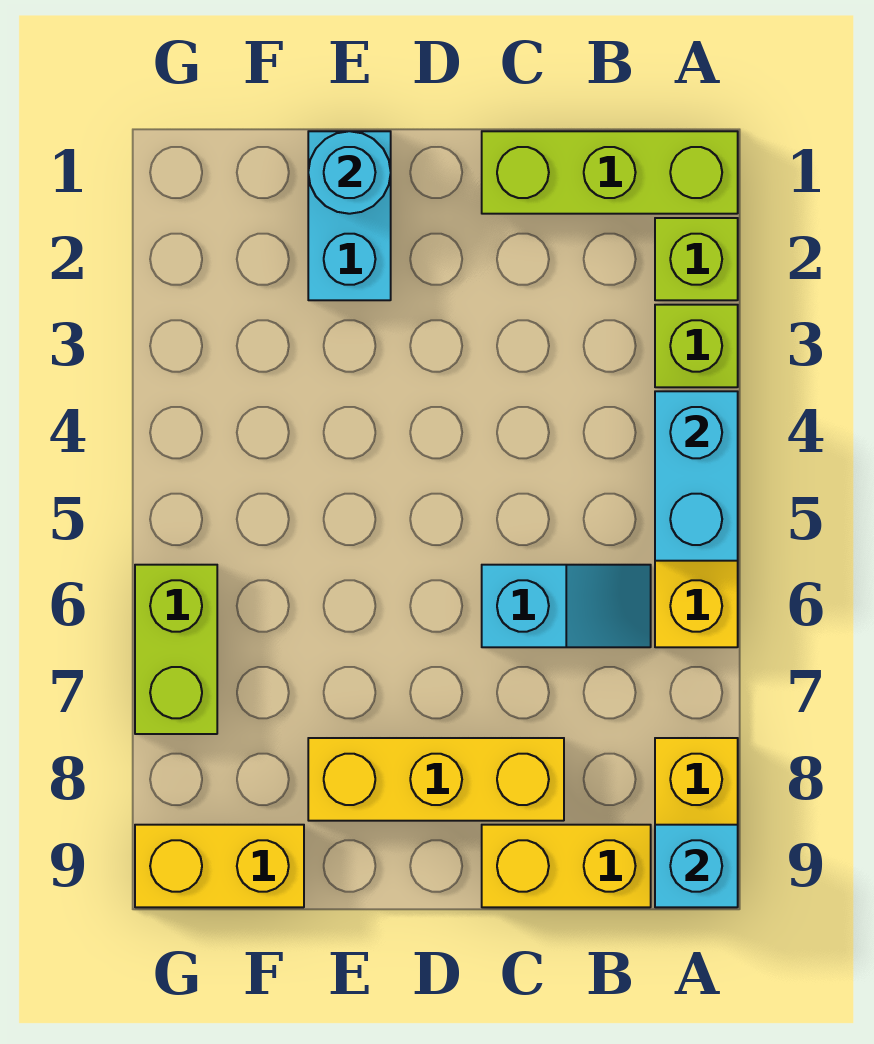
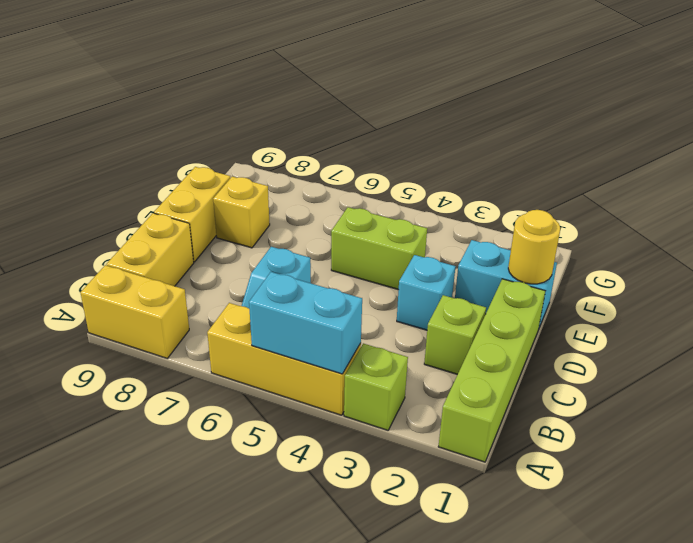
lime brick A1:C1 level 1 -> lime brick A1:D1 level 1
lime brick A2 level 1 -> lime brick C2 level 1
cyan brick A9 level 2 -> cyan brick D3 level 1
yellow brick C8:E8 level 1 -> yellow brick E8 level 1
cyan round brick E1 level 2 -> yellow round brick E1 level 2
yellow brick F9:G9 level 1 -> yellow brick D9:E9 level 1
lime brick G6:G7 level 1 -> lime brick E4:E5 level 1

